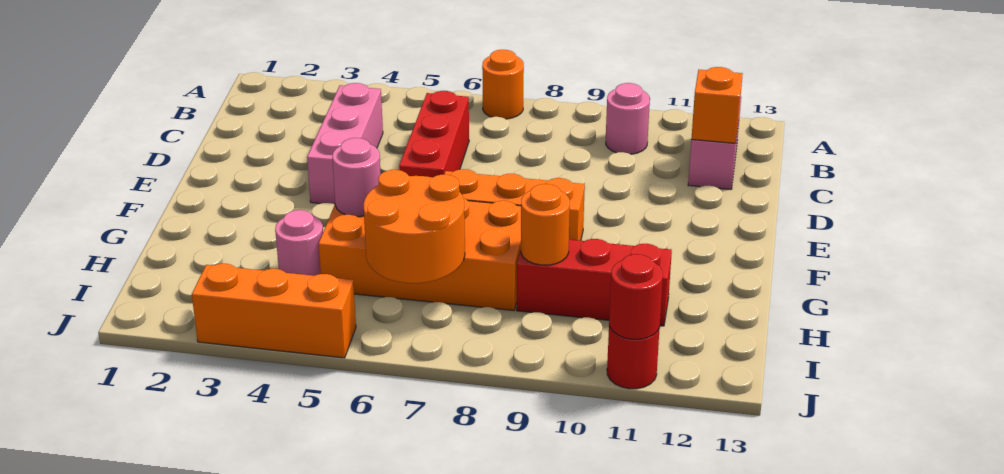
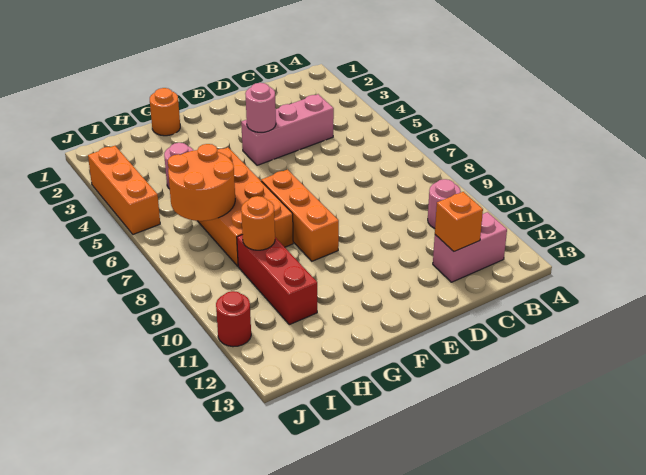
orange round brick A7 level 1 -> orange round brick G1 level 1
red brick C6:E6 level 1 -> none
pink round brick G5 level 2 -> pink round brick E4 level 2
red round brick J11 level 2 -> none

